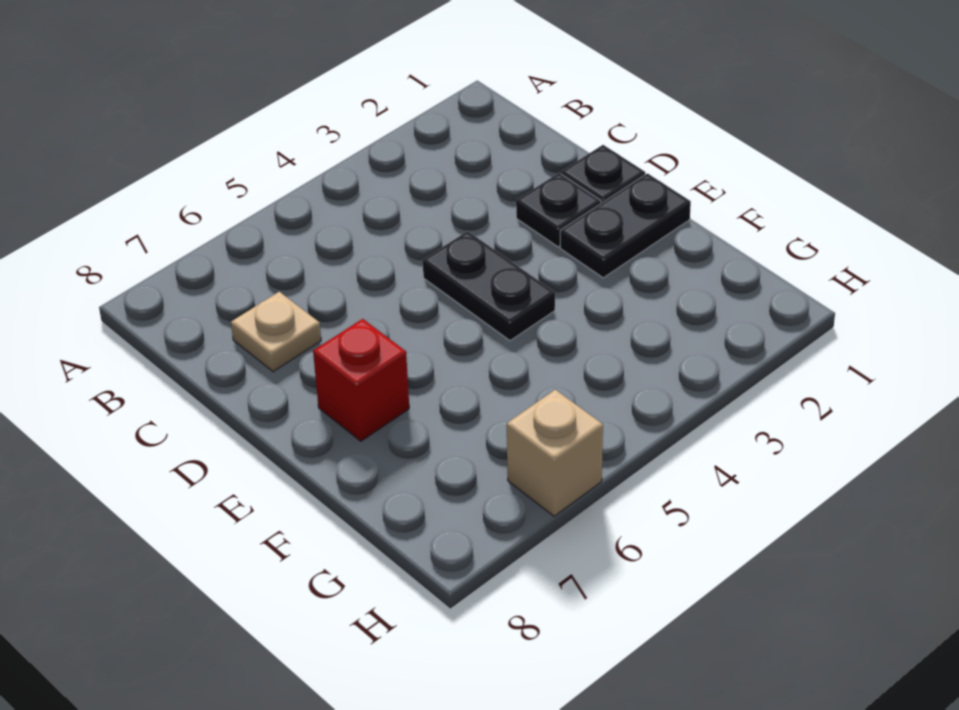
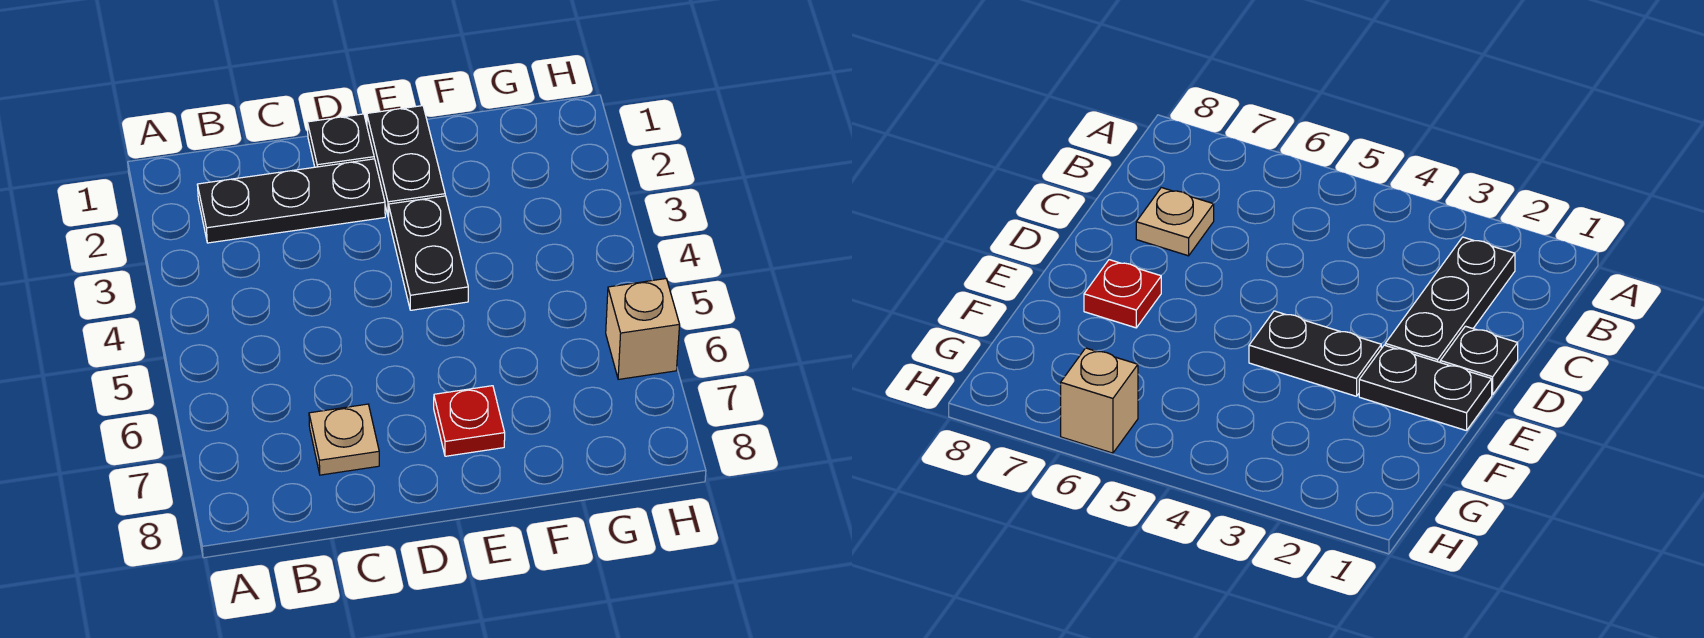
black plate D2 level 1 -> black plate B2:D2 level 1
black plate D4:E4 level 1 -> black plate E3:E4 level 1
red brick E7 level 1 -> red plate E7 level 1

